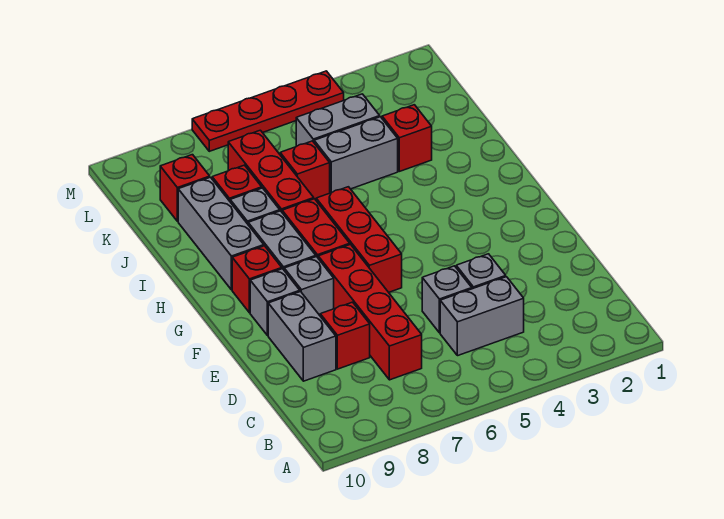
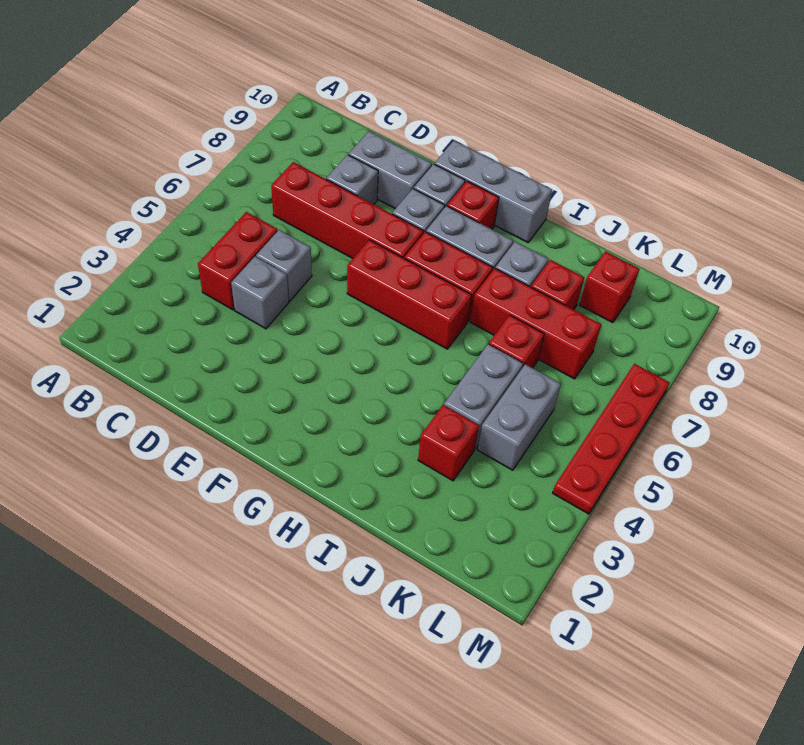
grey brick C4:C5 level 1 -> red brick C4:C5 level 1
red brick D8 level 1 -> grey brick D8 level 1
grey brick H9:J9 level 1 -> grey brick F10:H10 level 1

